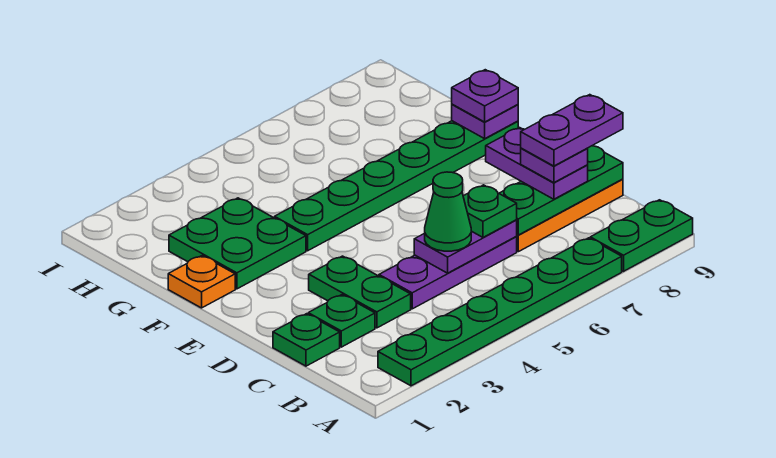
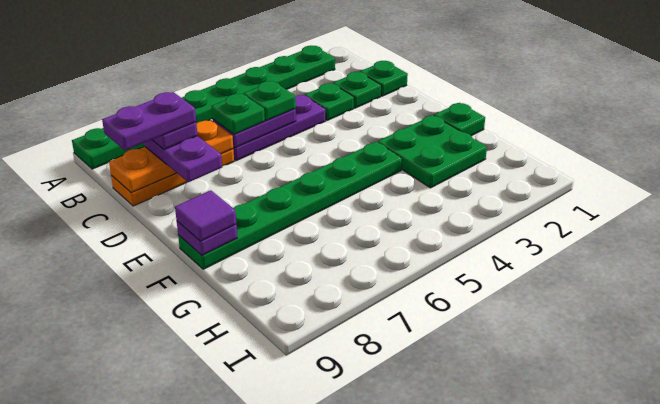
green plate C3:D3 level 1 -> green plate C3 level 1
green cone C5 level 3 -> green plate C5 level 3
green plate C7:C9 level 2 -> orange plate C7:C9 level 2
orange plate F1 level 1 -> green plate F1 level 1
purple plate F9 level 3 -> purple tile F9 level 3

